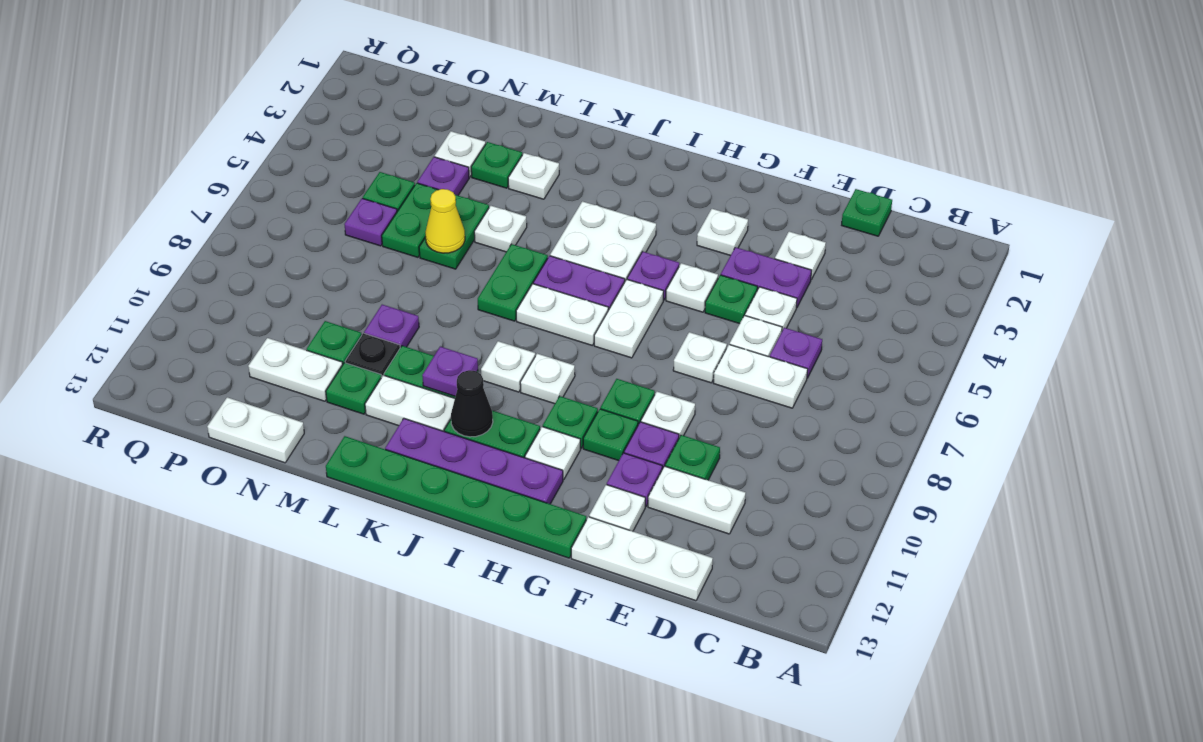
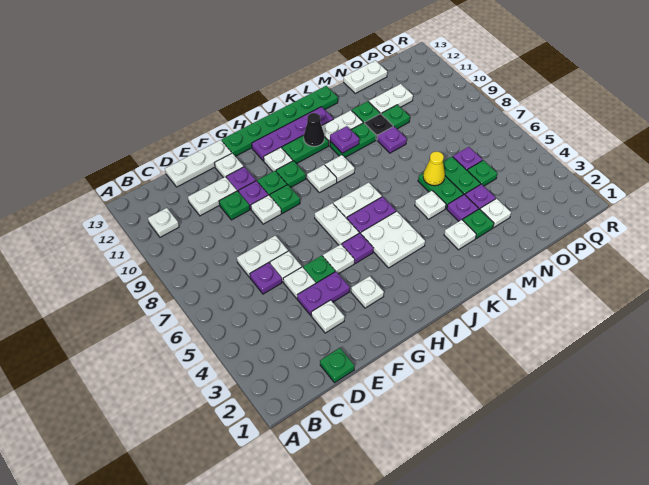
white plate F7 level 1 -> white plate B11 level 1
green plate K6:K7 level 1 -> none
none -> purple plate M4 level 1

